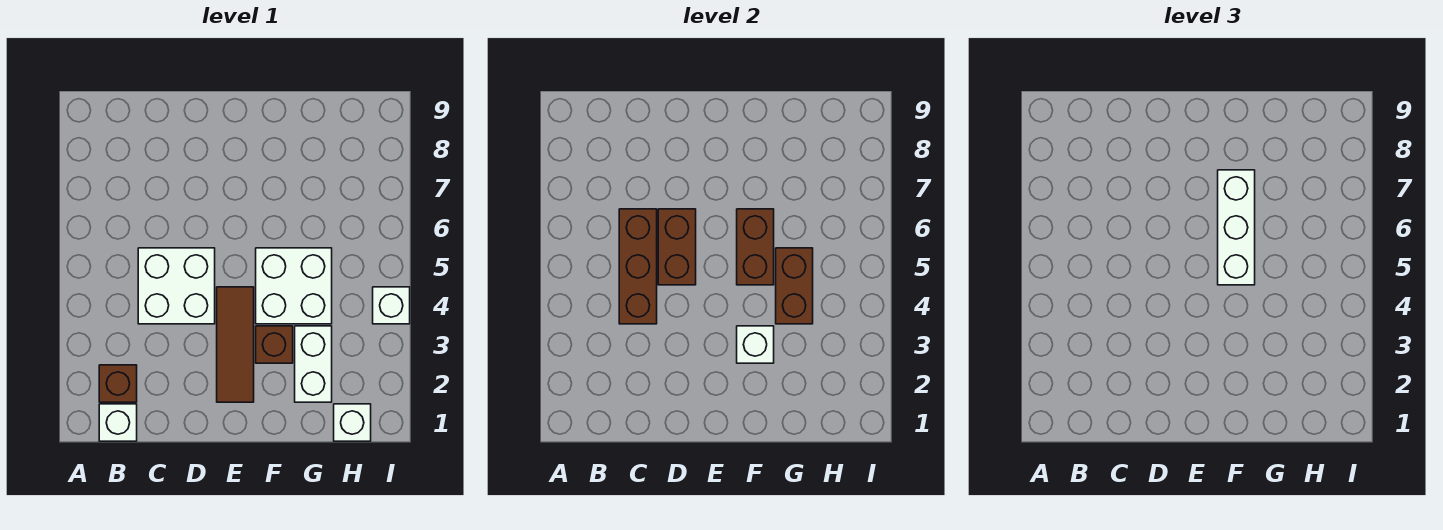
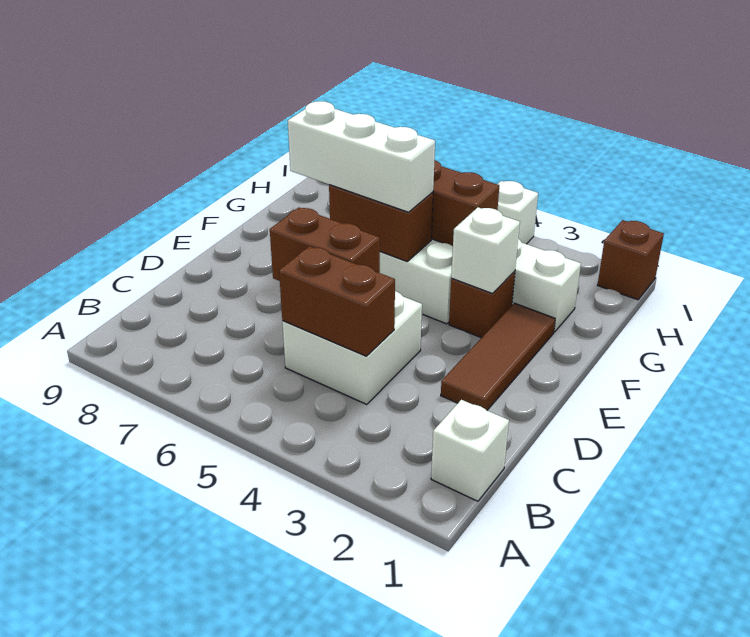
brown brick B2 level 1 -> brown brick I1 level 1
brown brick C4:C6 level 2 -> brown brick C4:C5 level 2
brown tile E2:E4 level 1 -> brown tile D2:F2 level 1
white brick H1 level 1 -> none

